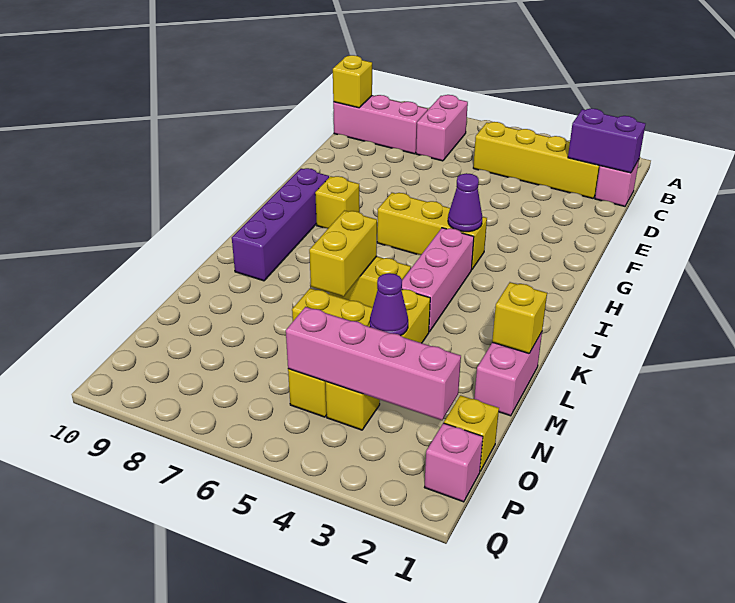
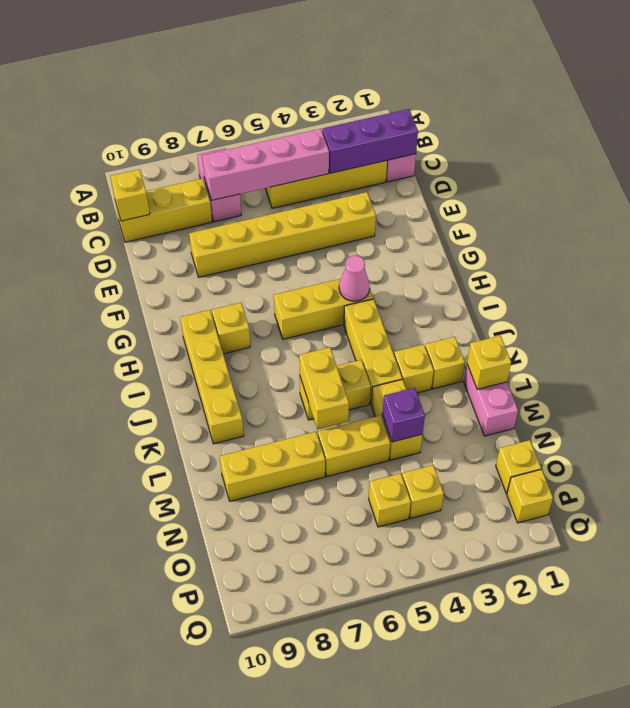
purple brick C1:C2 level 2 -> purple brick C1:C3 level 2
pink brick C8:C10 level 1 -> yellow brick C8:C10 level 1
none -> yellow brick E3:E8 level 1
purple cone H4 level 2 -> pink cone H4 level 2
purple brick H9:K9 level 1 -> yellow brick H9:K9 level 1
pink brick I4:K4 level 1 -> yellow brick I4:K4 level 1
none -> yellow brick K2 level 1
none -> yellow brick K3 level 1
purple cone M4 level 2 -> purple brick M4 level 2
none -> yellow brick M7:M9 level 1
pink brick O2:O5 level 2 -> pink brick C4:C7 level 2
pink brick P1 level 1 -> yellow brick P1 level 1

